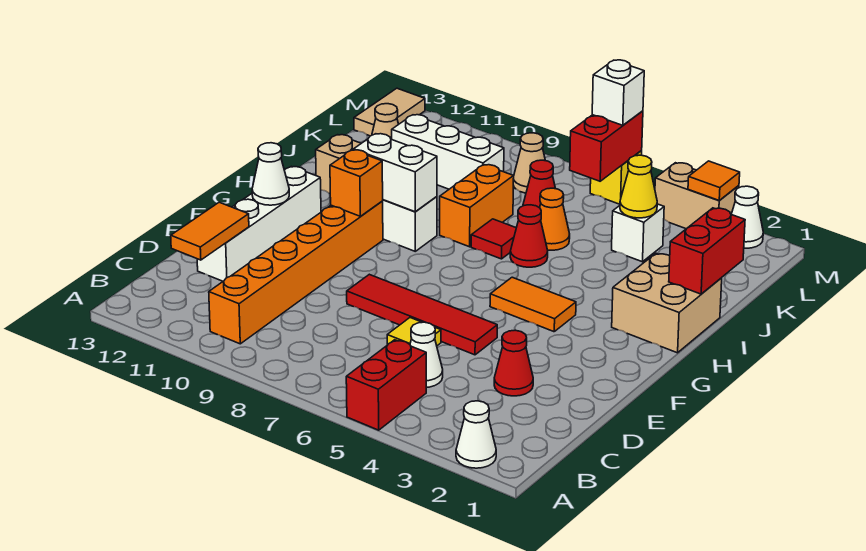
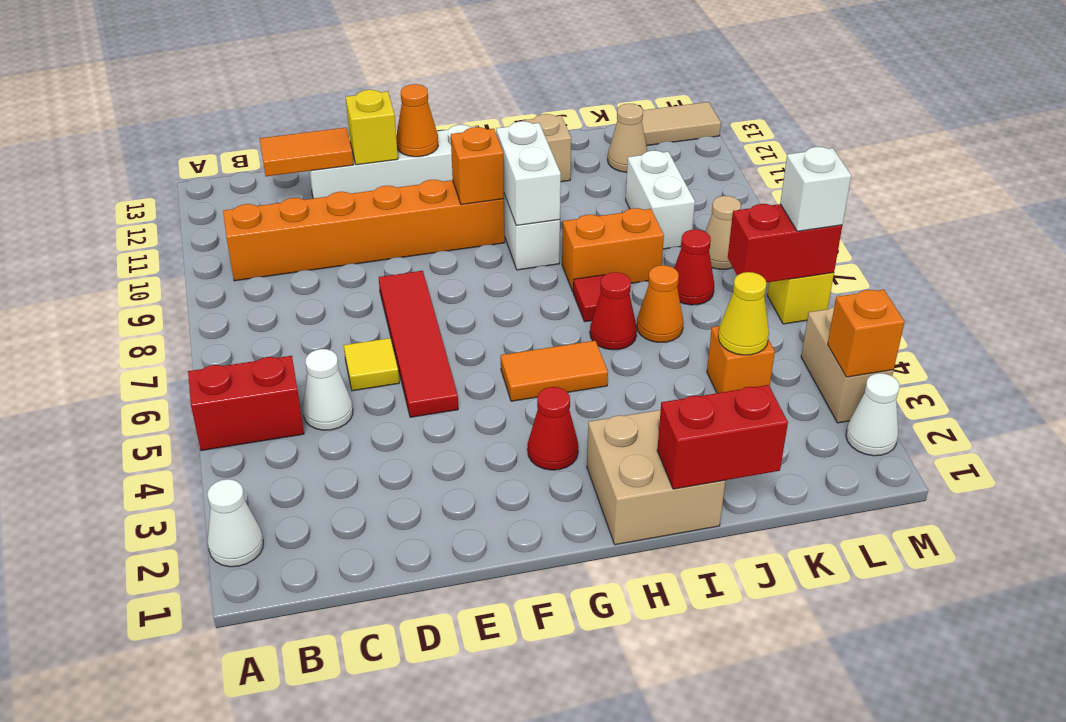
red cone D3 level 1 -> red cone G3 level 1
none -> yellow brick E12 level 2
white cone F12 level 2 -> orange cone F12 level 2
orange tile G4:G5 level 1 -> orange tile G5:H5 level 1
white brick K4 level 1 -> orange brick K4 level 1
white brick K9:K11 level 1 -> white brick K9:K10 level 1
orange tile M3 level 2 -> orange brick M3 level 2

